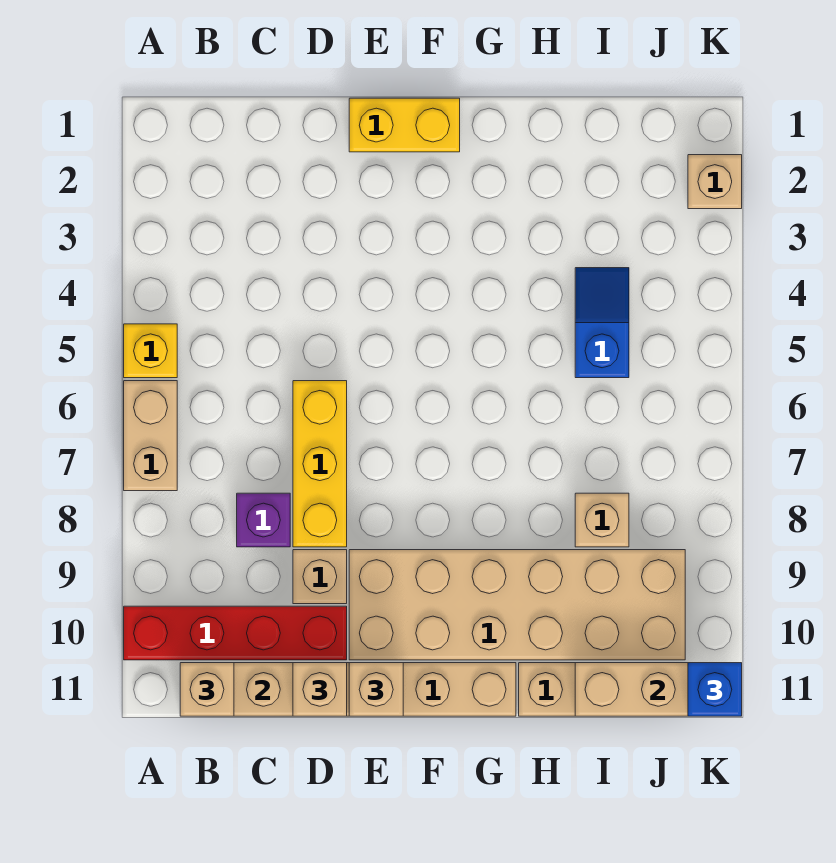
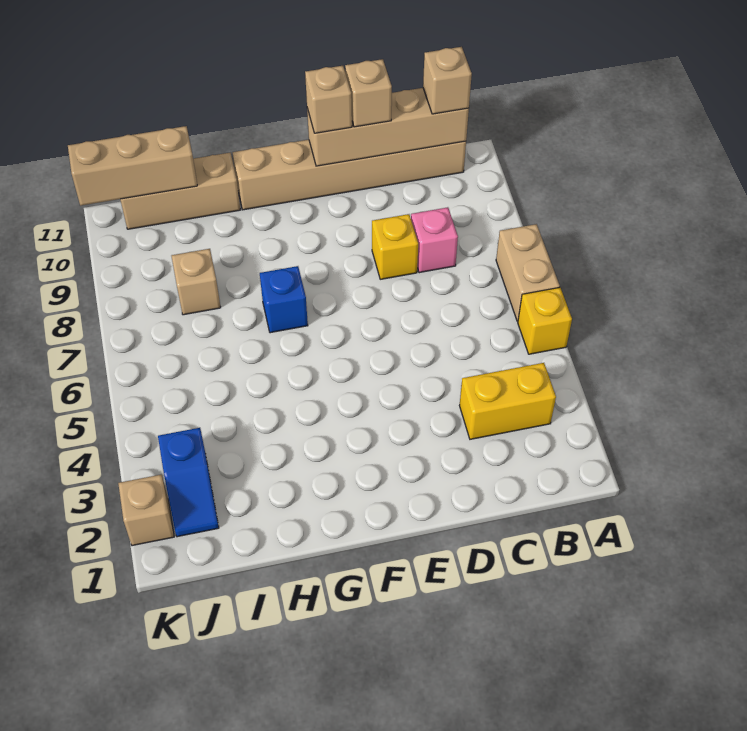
red brick A10:D10 level 1 -> none
purple brick C8 level 1 -> pink brick C8 level 1
yellow brick D6:D8 level 1 -> yellow brick D8 level 1
tan brick D9 level 1 -> none
yellow brick E1:F1 level 1 -> yellow brick B3:C3 level 1
tan brick E9:J10 level 1 -> none
blue slope I4:I5 level 1 top 5 -> blue slope J2:J3 level 1 top 3
blue brick K11 level 3 -> blue brick G7 level 1

